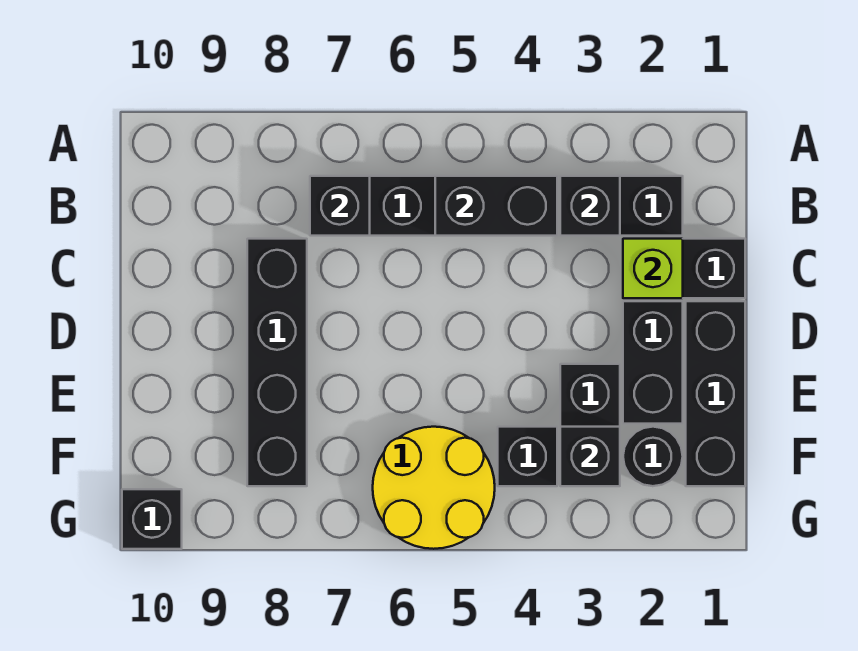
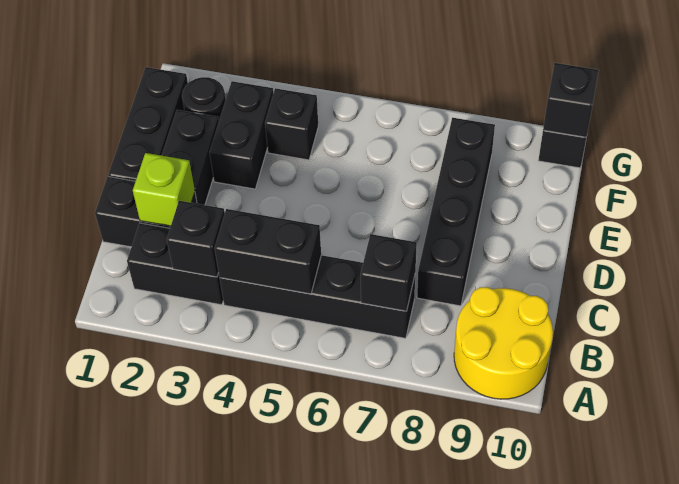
black brick F3 level 2 -> black brick G10 level 2
yellow round brick F5:G6 level 1 -> yellow round brick A9:B10 level 1

